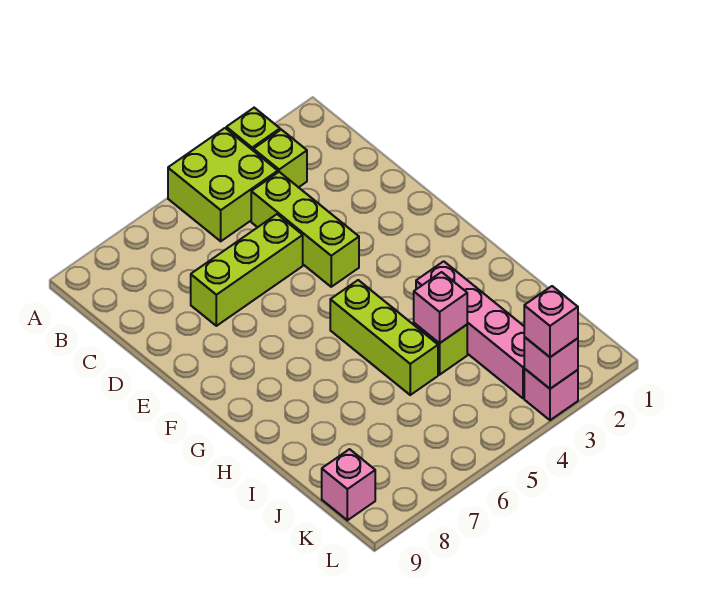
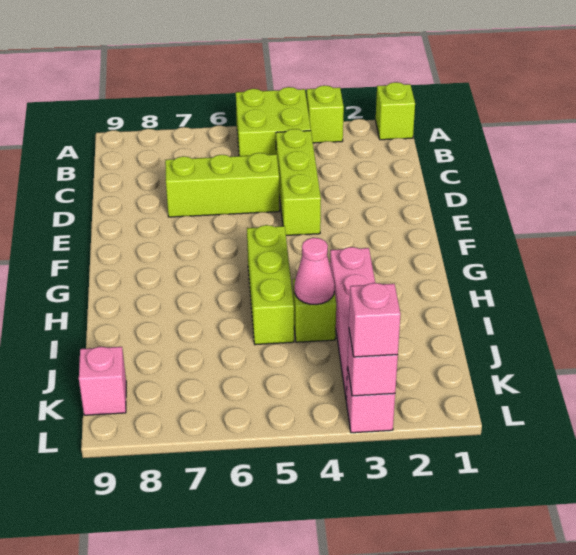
lime brick B3 level 1 -> lime brick A1 level 1
pink brick I4 level 2 -> pink cone I4 level 2

